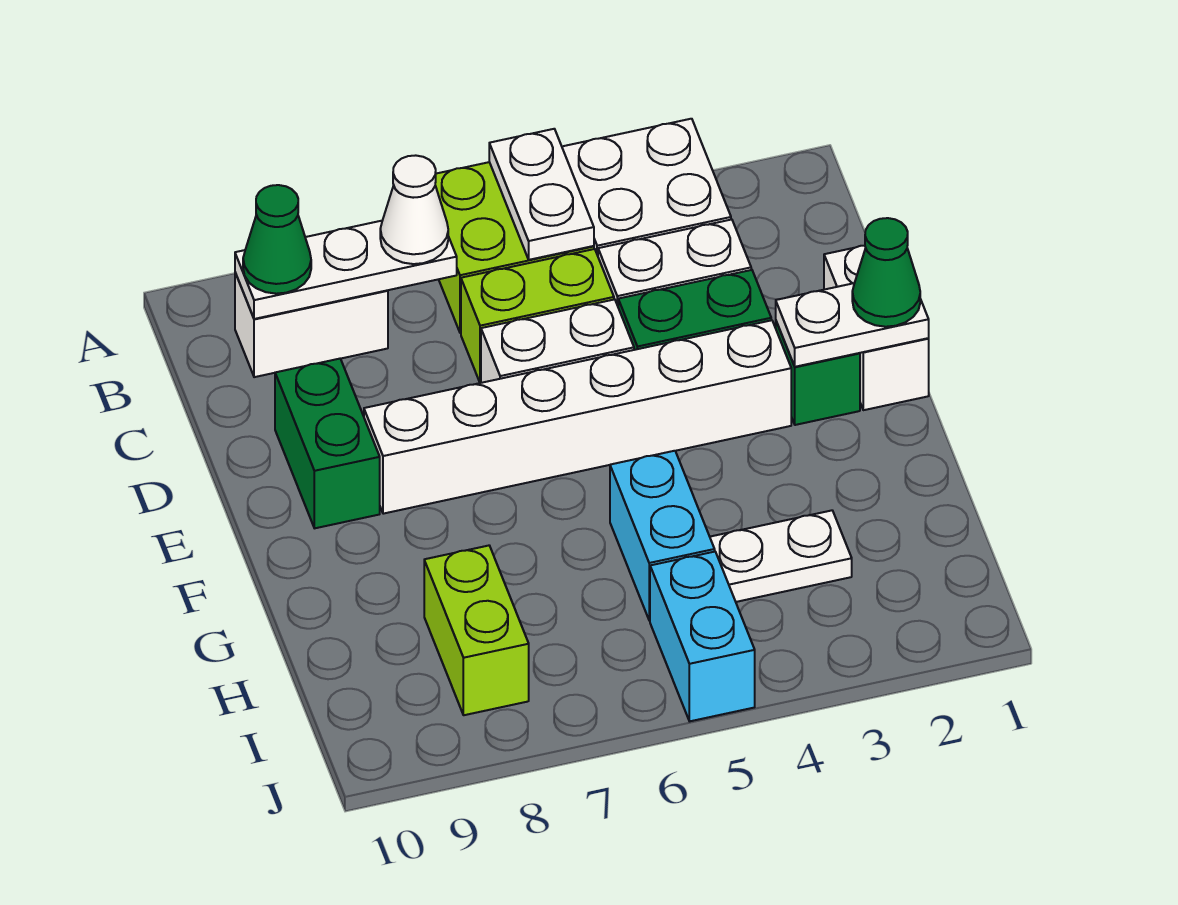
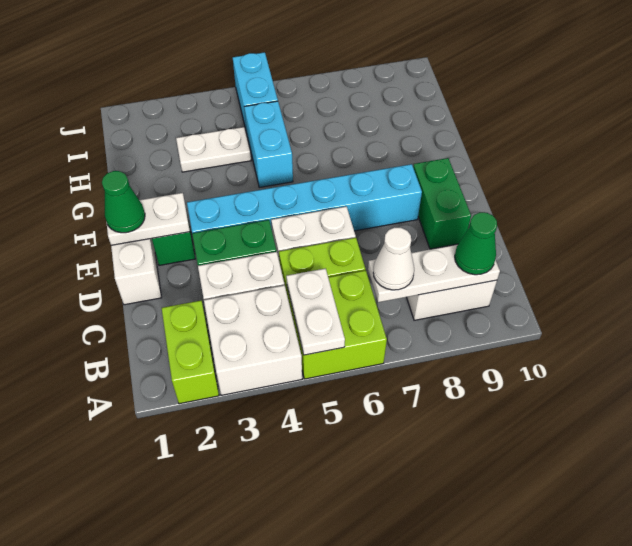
white brick E3:E8 level 1 -> cyan brick E3:E8 level 1
lime brick H8:I8 level 1 -> lime brick A2:B2 level 1

